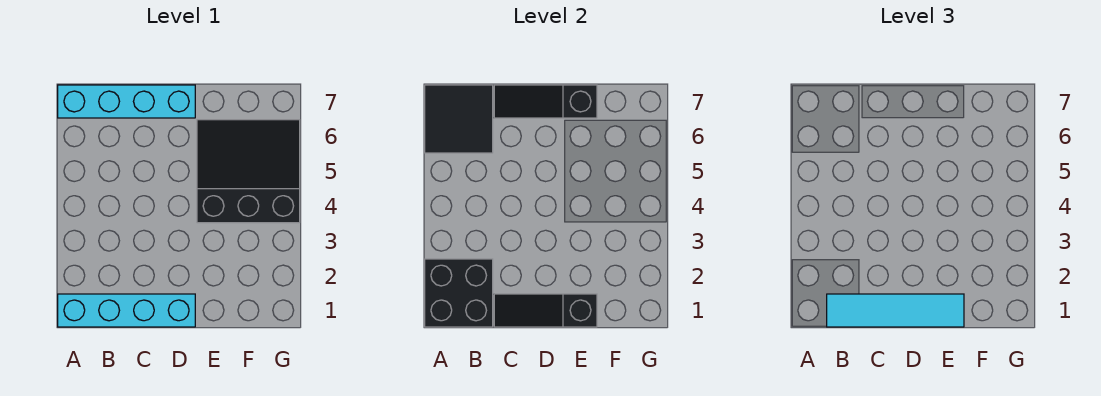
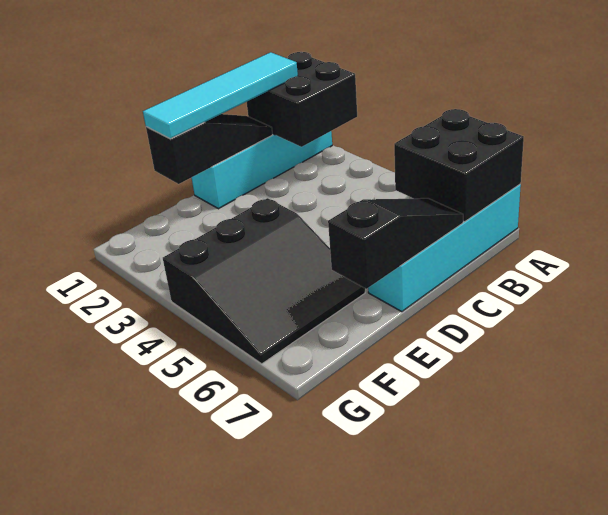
black tile A6:B7 level 2 -> black brick A6:B7 level 2

